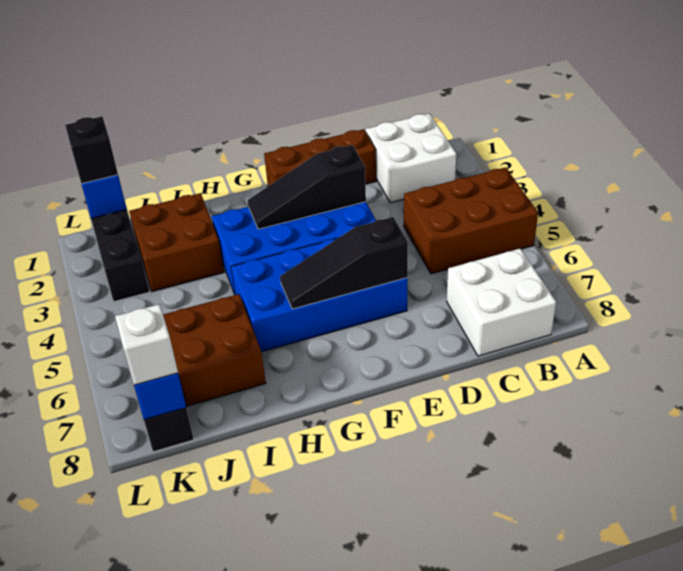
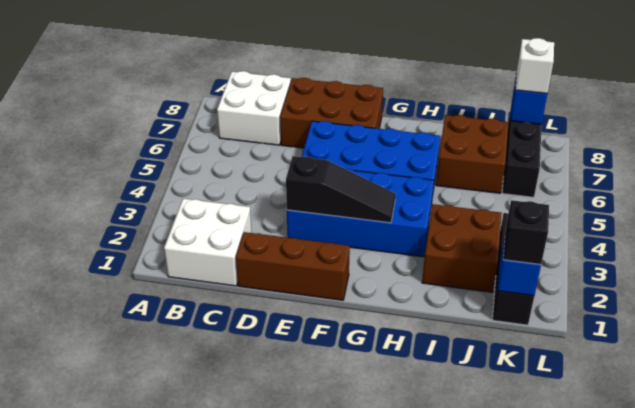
brown brick A4:C5 level 1 -> brown brick D7:F8 level 1
black slope E6:G6 level 2 top E -> none

